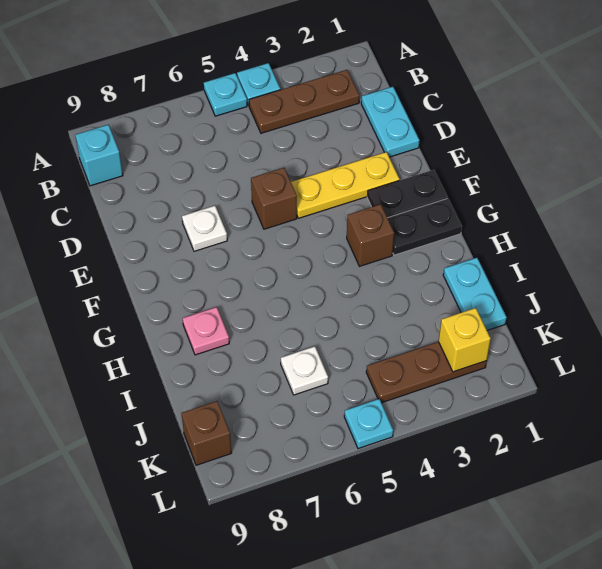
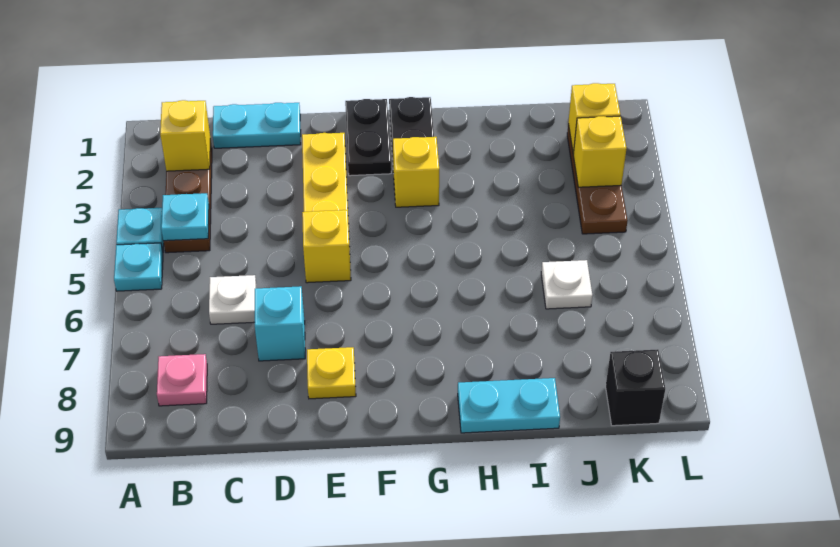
none -> yellow brick B2 level 2
cyan brick B9 level 1 -> cyan brick D7 level 1
brown brick E5 level 1 -> yellow brick E5 level 1
white plate E7 level 1 -> white plate C6 level 1
none -> yellow plate E8 level 1
brown brick G3 level 1 -> yellow brick G3 level 1
pink plate H8 level 1 -> pink plate B8 level 1
cyan plate I1:J1 level 1 -> cyan plate H9:I9 level 1
none -> yellow brick K3 level 2
brown brick K9 level 1 -> black brick K9 level 1
cyan plate L5 level 1 -> cyan plate B4 level 2

